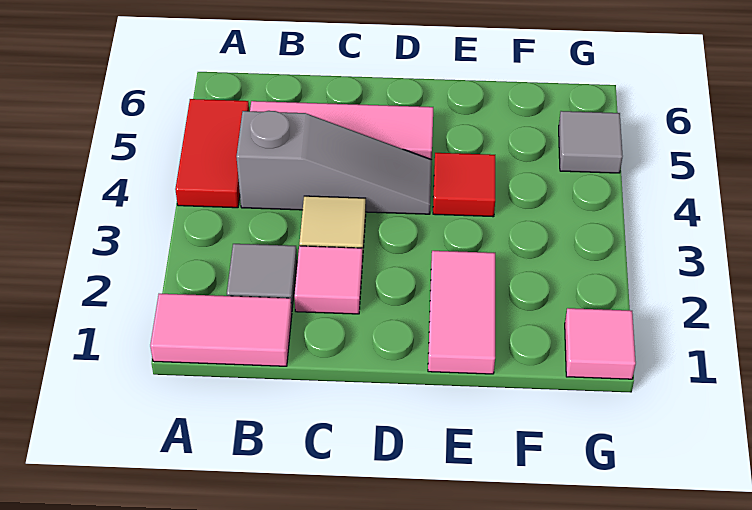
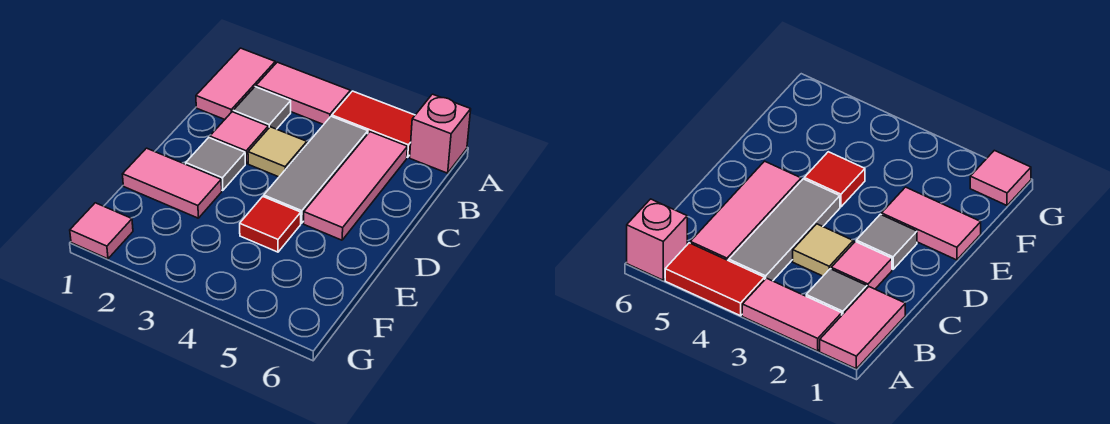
none -> pink tile A2:A3 level 1
none -> pink brick A6 level 1
grey slope B4:D4 level 1 top B -> grey tile B4:D4 level 1
grey tile G5 level 1 -> grey tile D2 level 1

